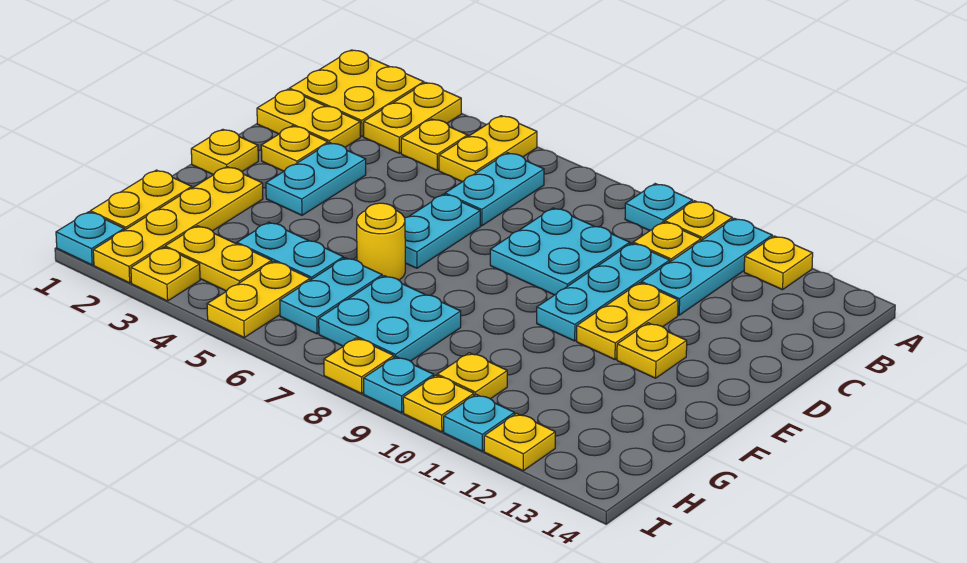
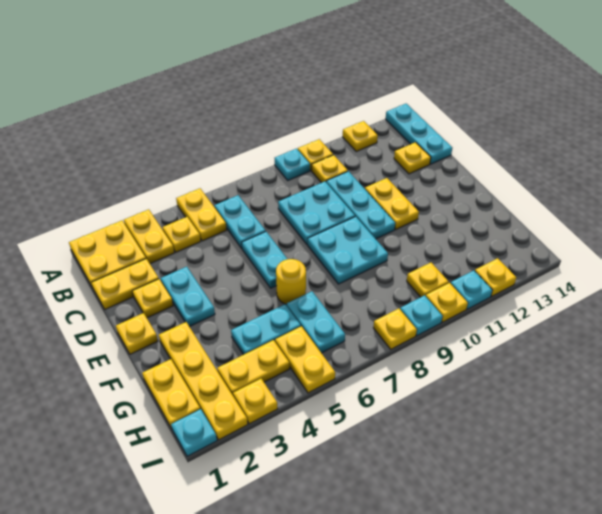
cyan plate A11:C11 level 1 -> cyan plate A14:C14 level 1
yellow plate E12 level 1 -> yellow plate C13 level 1
cyan plate G7:H8 level 1 -> cyan plate E8:F9 level 1

